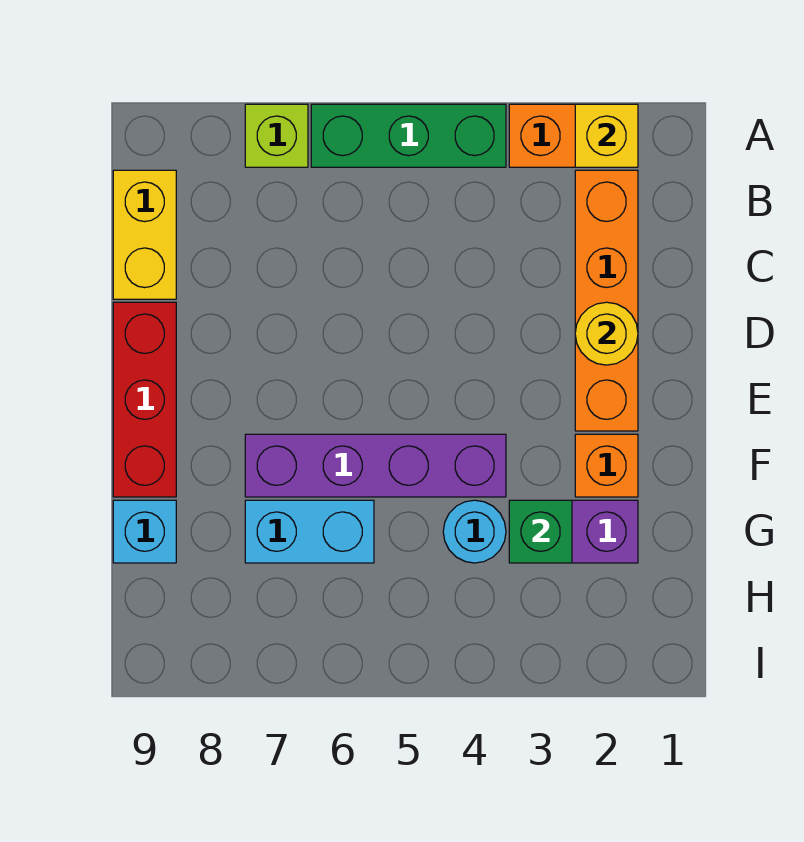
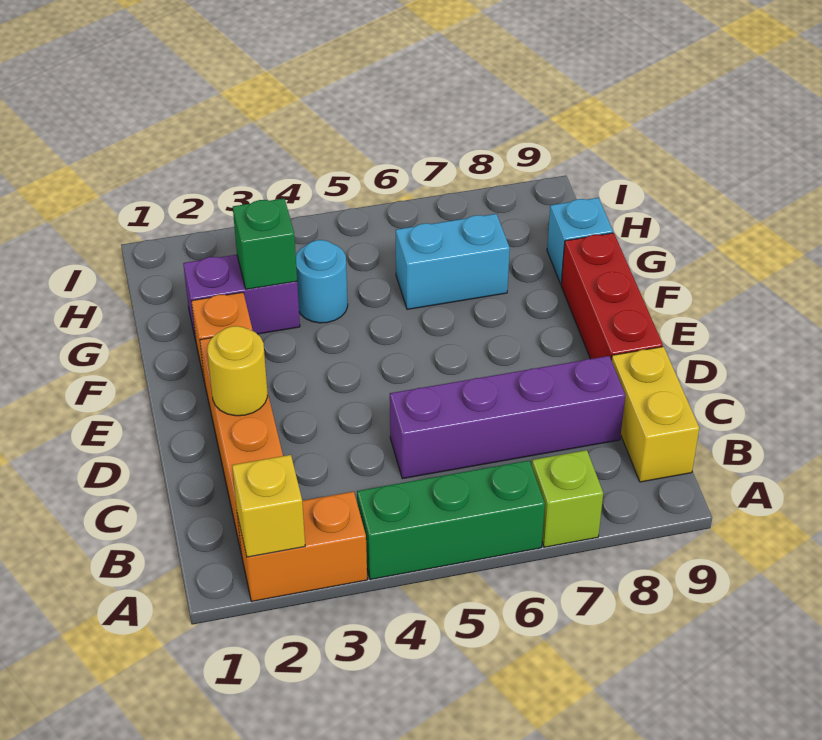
purple brick F4:F7 level 1 -> purple brick C5:C8 level 1

